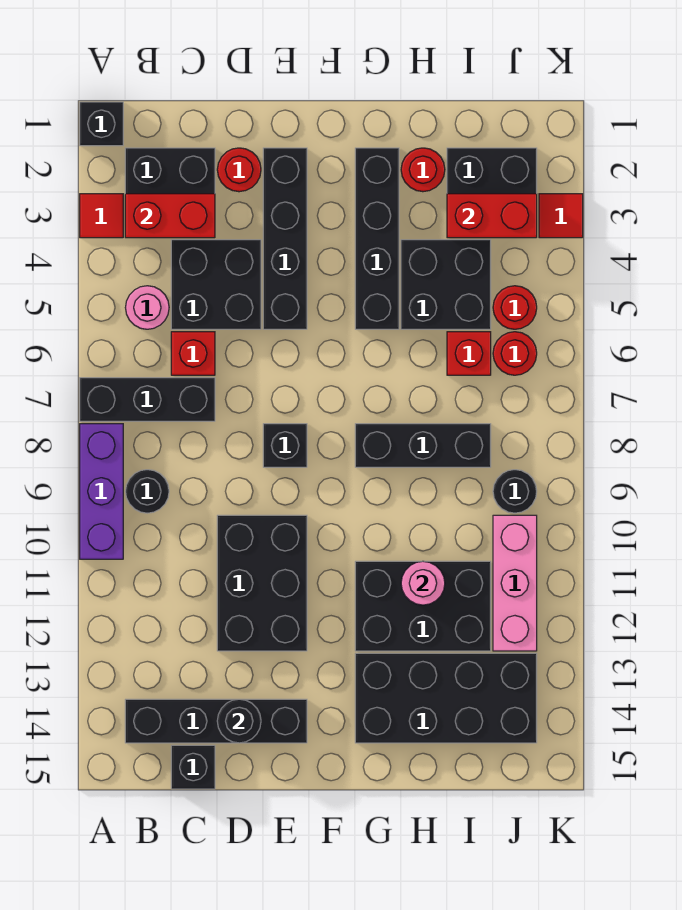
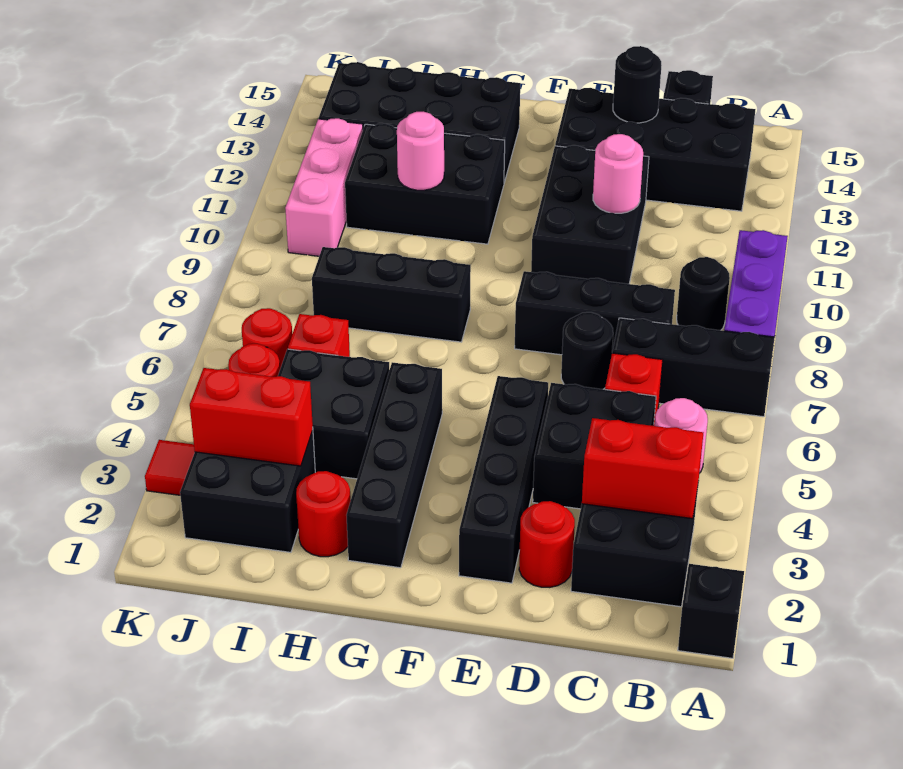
red tile A3 level 1 -> none
black brick B14:E14 level 1 -> black brick B13:E14 level 1
none -> pink round brick D11 level 2
black brick E8 level 1 -> black brick C8:E8 level 1
black round brick J9 level 1 -> black round brick D7 level 1

